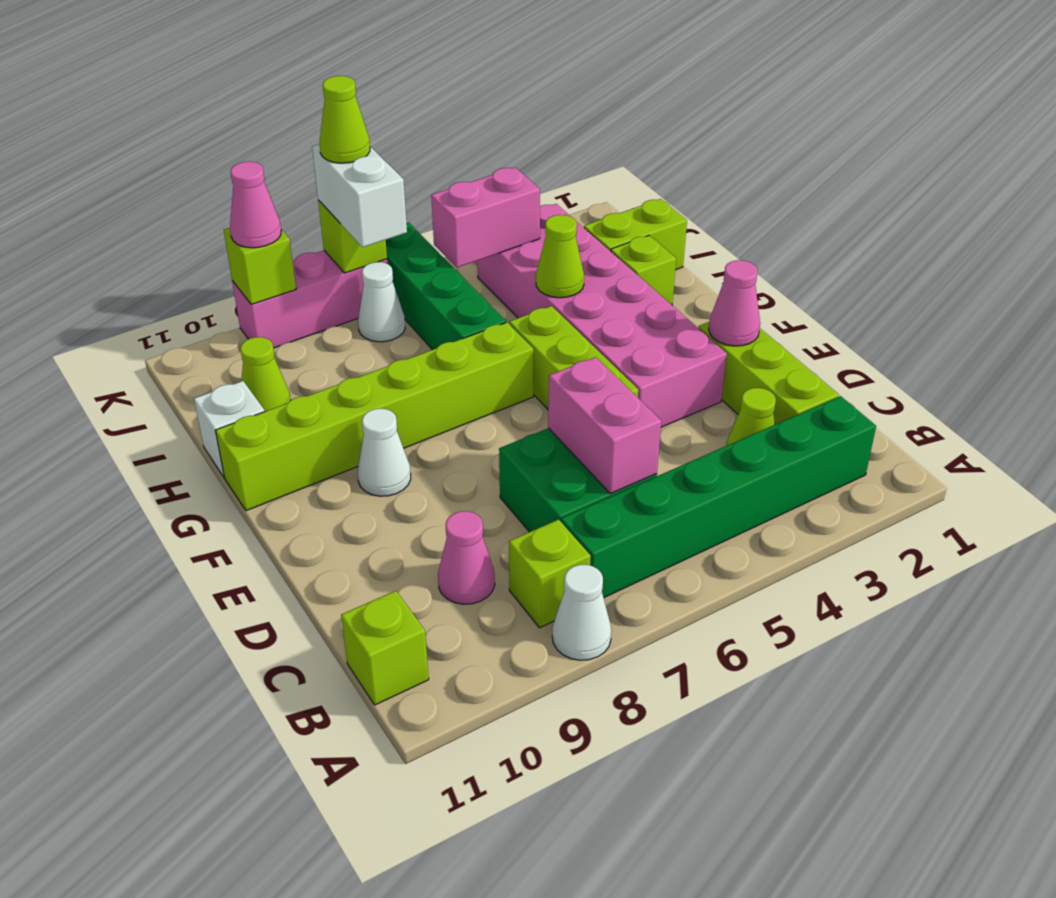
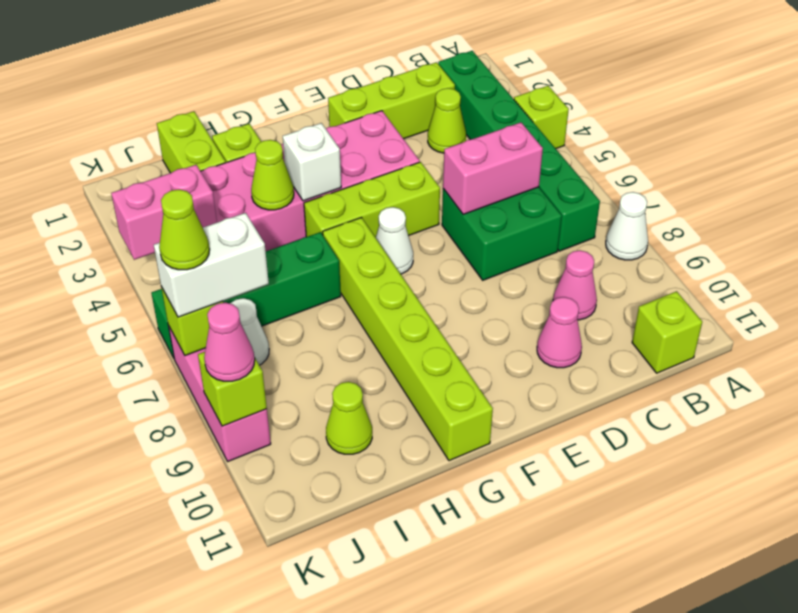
lime brick B8 level 1 -> lime brick A4 level 1
pink cone E2 level 2 -> pink cone D10 level 1
white cone F9 level 1 -> white cone F6 level 1
white brick H11 level 1 -> white brick G4 level 2
pink brick J4:J5 level 2 -> pink brick J4:K4 level 2

